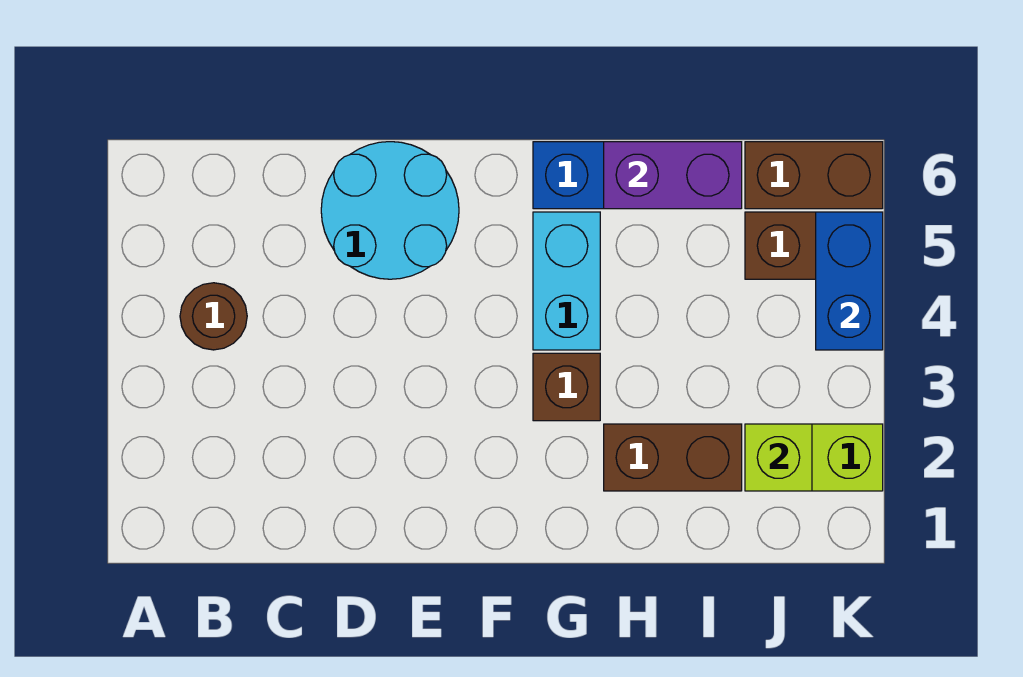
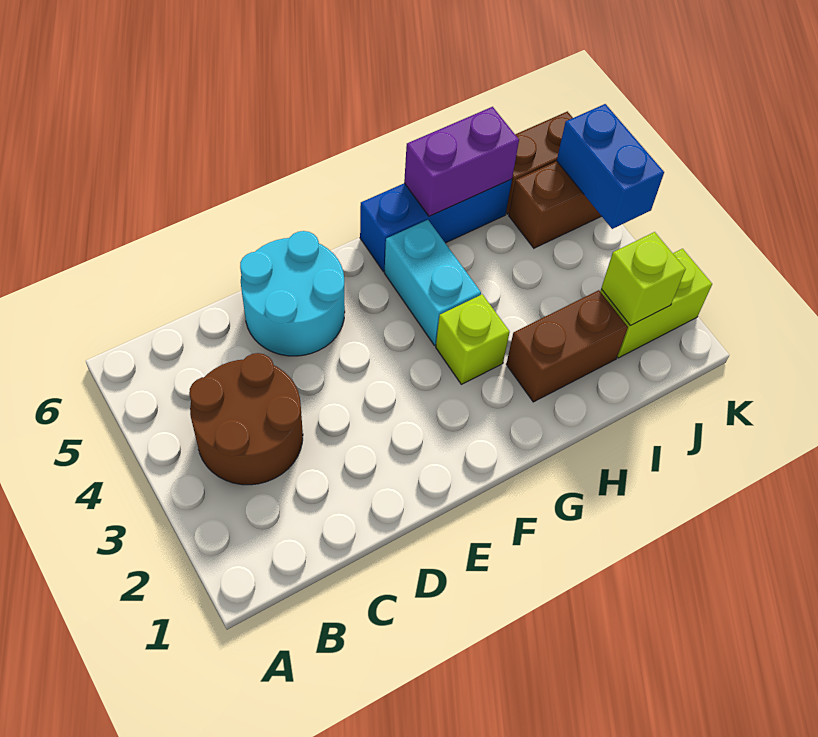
brown round brick B4 level 1 -> brown round brick B3:C4 level 1
brown brick G3 level 1 -> lime brick G3 level 1

